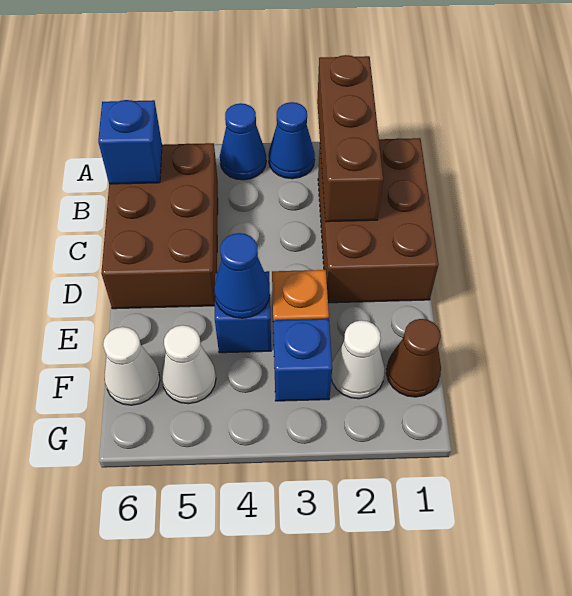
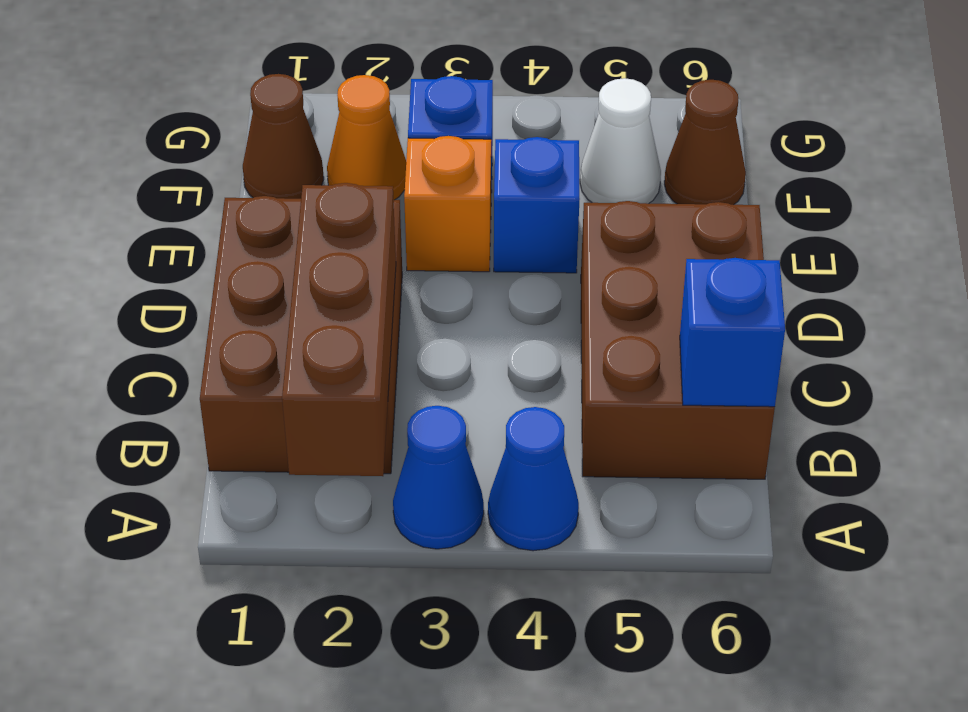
blue cone E4 level 2 -> none
white cone F2 level 1 -> orange cone F2 level 1
white cone F6 level 1 -> brown cone F6 level 1

